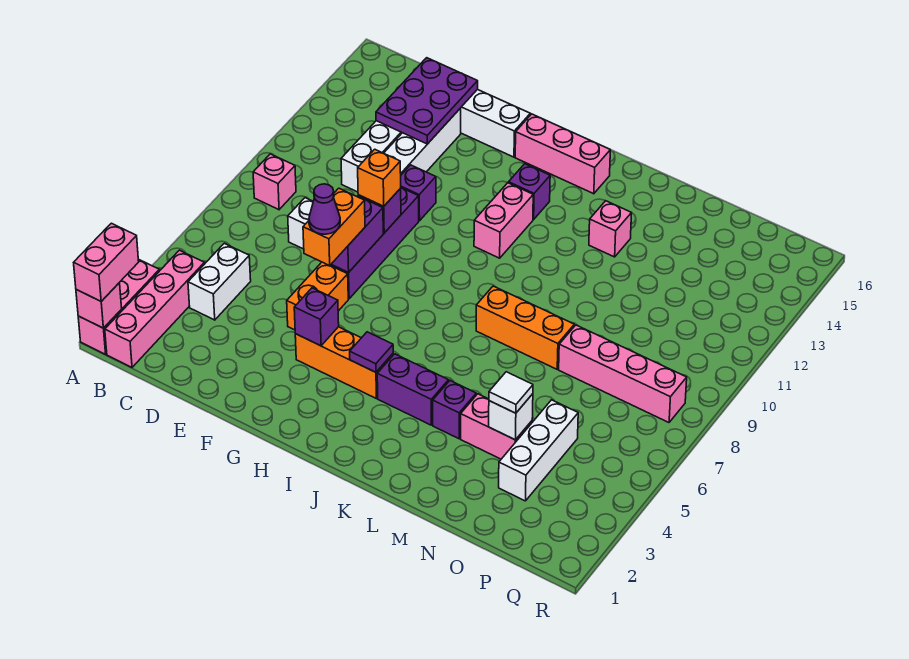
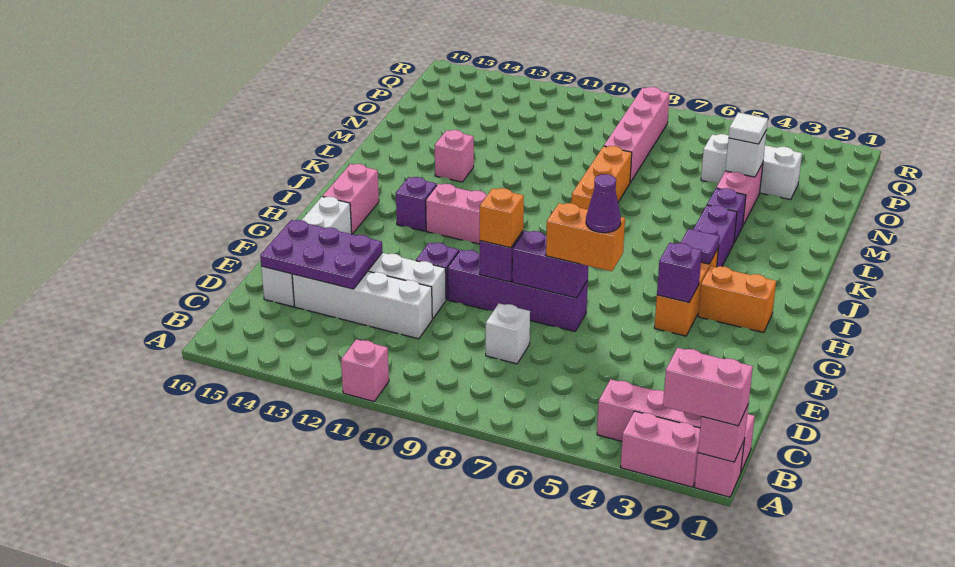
pink brick B9 level 1 -> pink brick A11 level 1
white brick C4:C5 level 1 -> none
orange brick F5:F6 level 1 -> orange brick H2:H3 level 1
pink brick H15:J15 level 1 -> pink brick H15:I15 level 1

